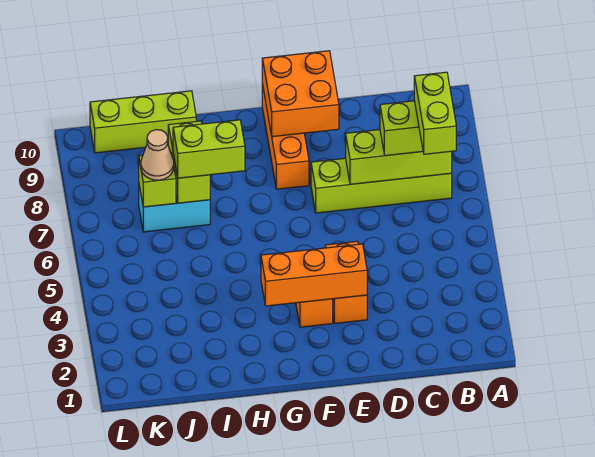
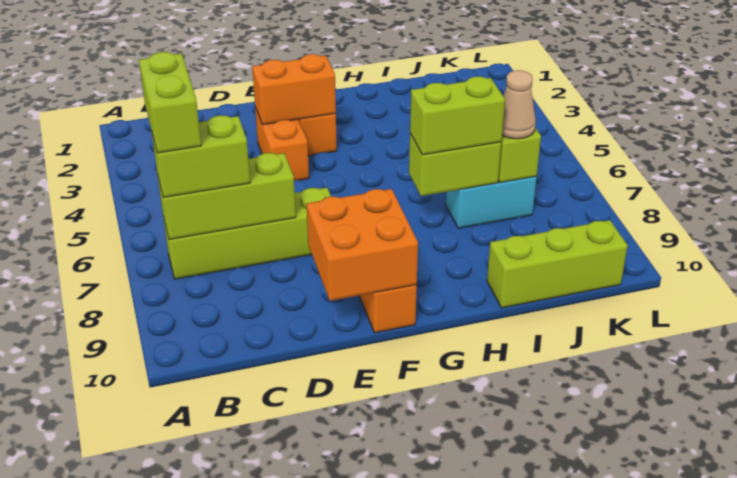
orange brick E3:G3 level 2 -> orange brick E3:F3 level 2
lime brick I7:I8 level 2 -> lime brick H7:I7 level 2

